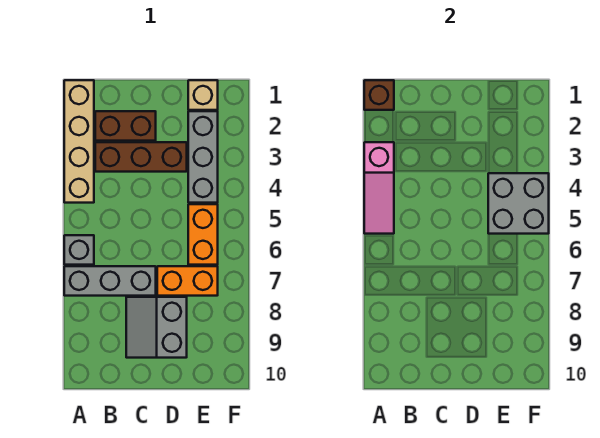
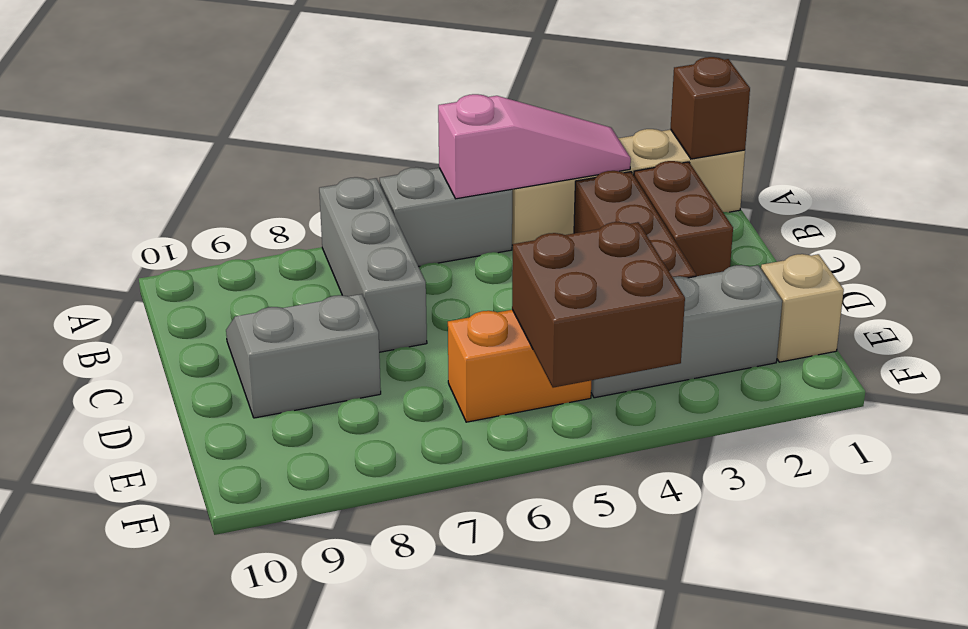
pink slope A3:A5 level 2 top 3 -> pink slope A3:A5 level 2 top 5
grey brick A6 level 1 -> grey brick A5:A6 level 1
orange brick D7:E7 level 1 -> none
grey brick E4:F5 level 2 -> brown brick E4:F5 level 2

